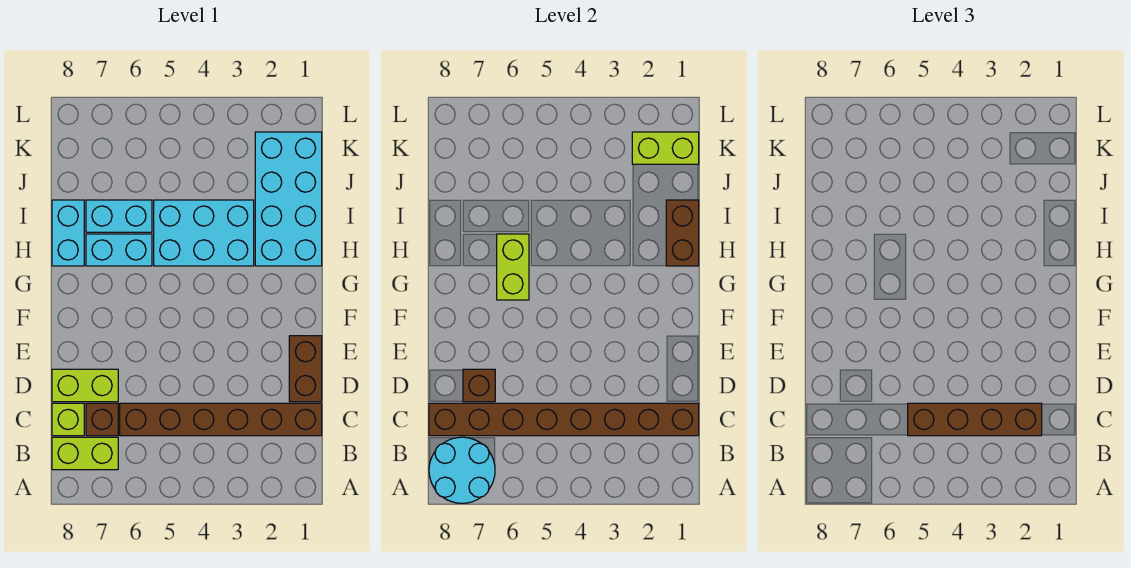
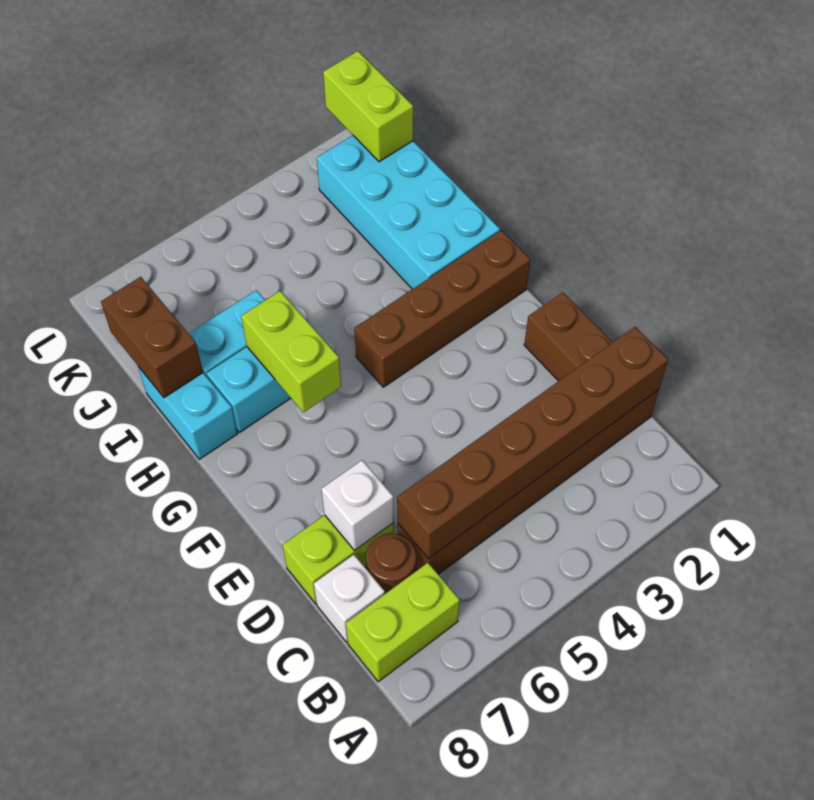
cyan round brick A7:B8 level 2 -> none
brown brick C1:C8 level 2 -> brown brick C1:C6 level 2
brown brick C2:C5 level 3 -> brown brick G1:G4 level 1
brown brick C7 level 1 -> brown round brick C7 level 1
lime brick C8 level 1 -> white brick C8 level 1
brown brick D7 level 2 -> white brick D7 level 2
brown brick H1:I1 level 2 -> brown brick I8:J8 level 2
cyan brick H3:I5 level 1 -> none
lime brick K1:K2 level 2 -> lime brick K1:L1 level 2

